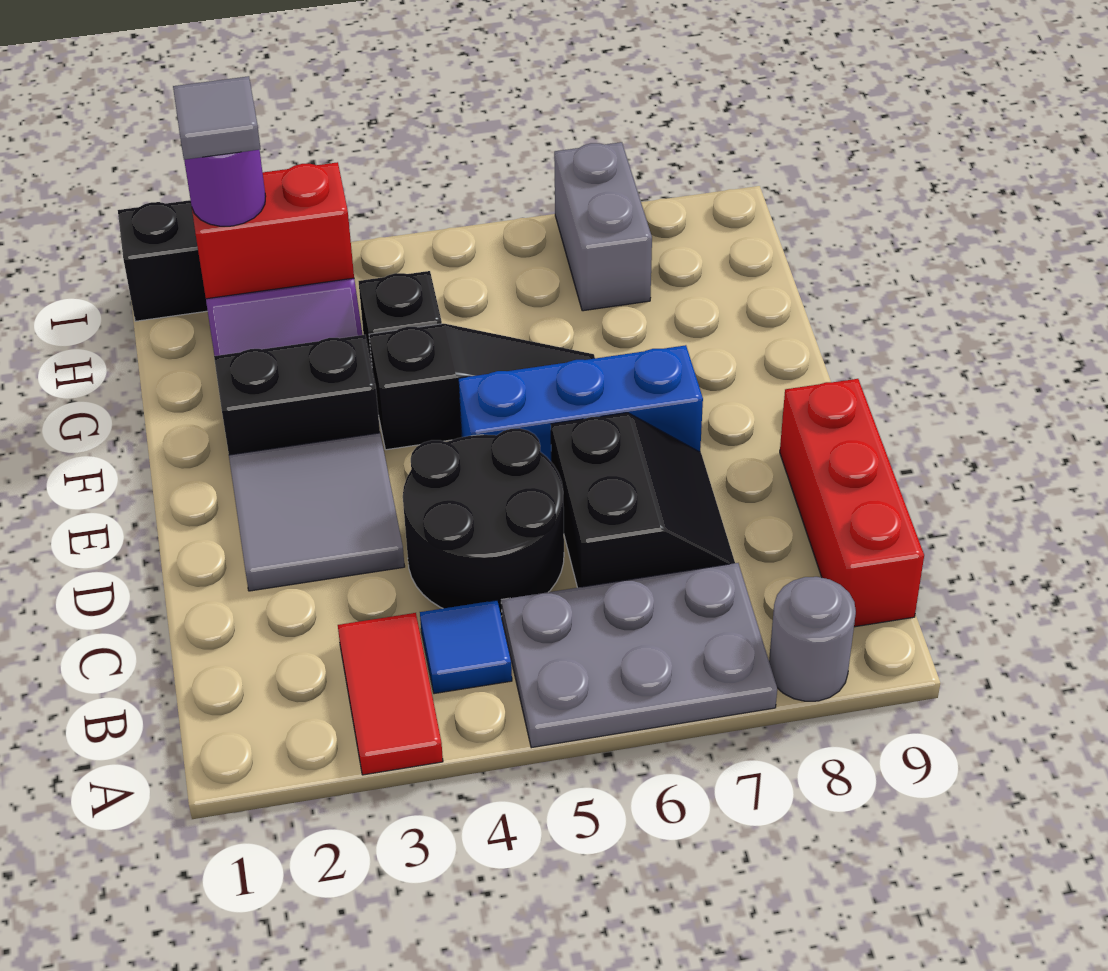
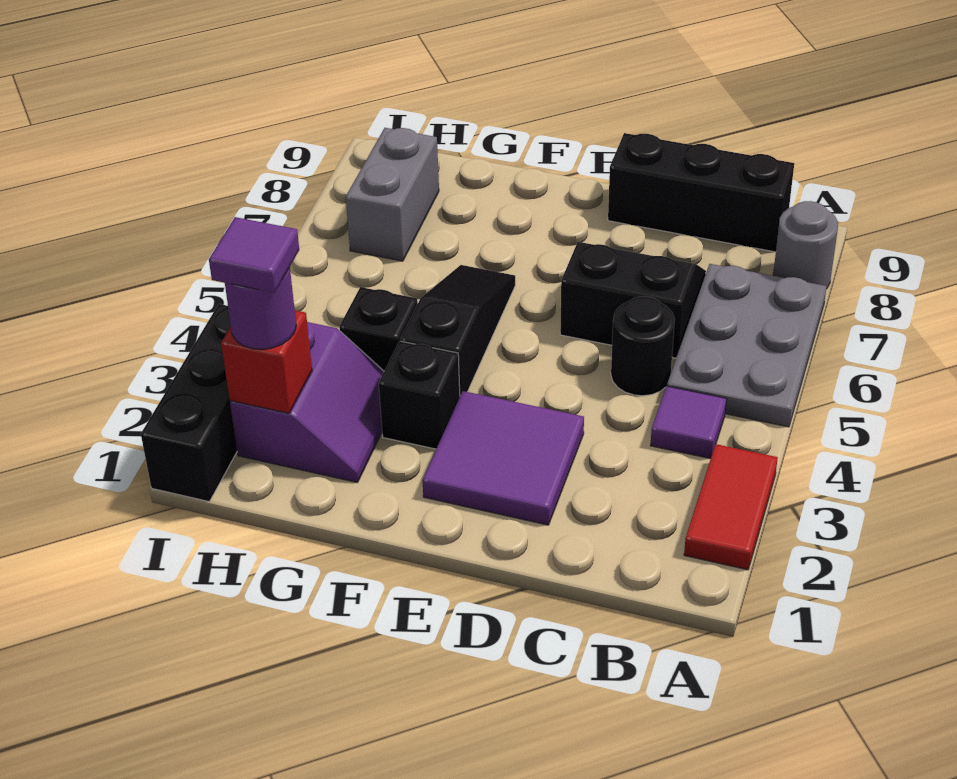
red tile A3:B3 level 1 -> red tile A2:A3 level 1
blue tile B4 level 1 -> purple tile B4 level 1
red brick B9:D9 level 1 -> black brick B9:D9 level 1
black round brick C4:D5 level 1 -> black round brick C5 level 1
grey tile D2:E3 level 1 -> purple tile D2:E3 level 1
blue brick E5:E7 level 1 -> none
black brick F2:F3 level 1 -> black brick F3 level 1
red brick H2:H3 level 2 -> red brick H2 level 2
grey tile H2 level 4 -> purple tile H2 level 4
grey brick H7:I7 level 1 -> grey brick H7:H8 level 1

